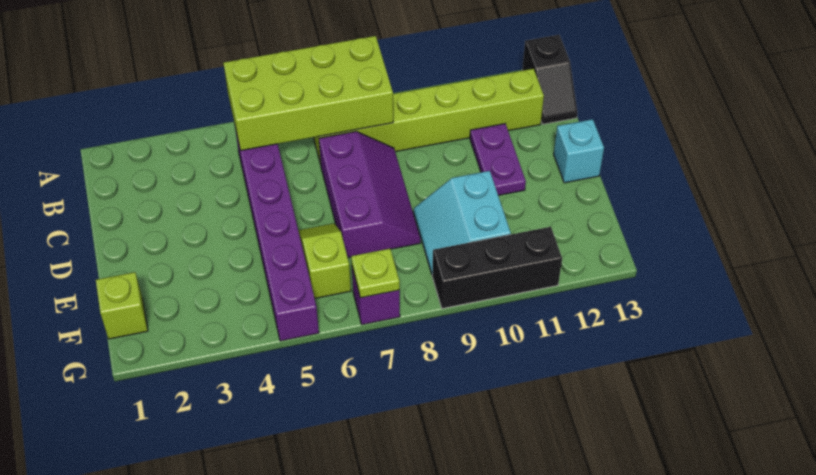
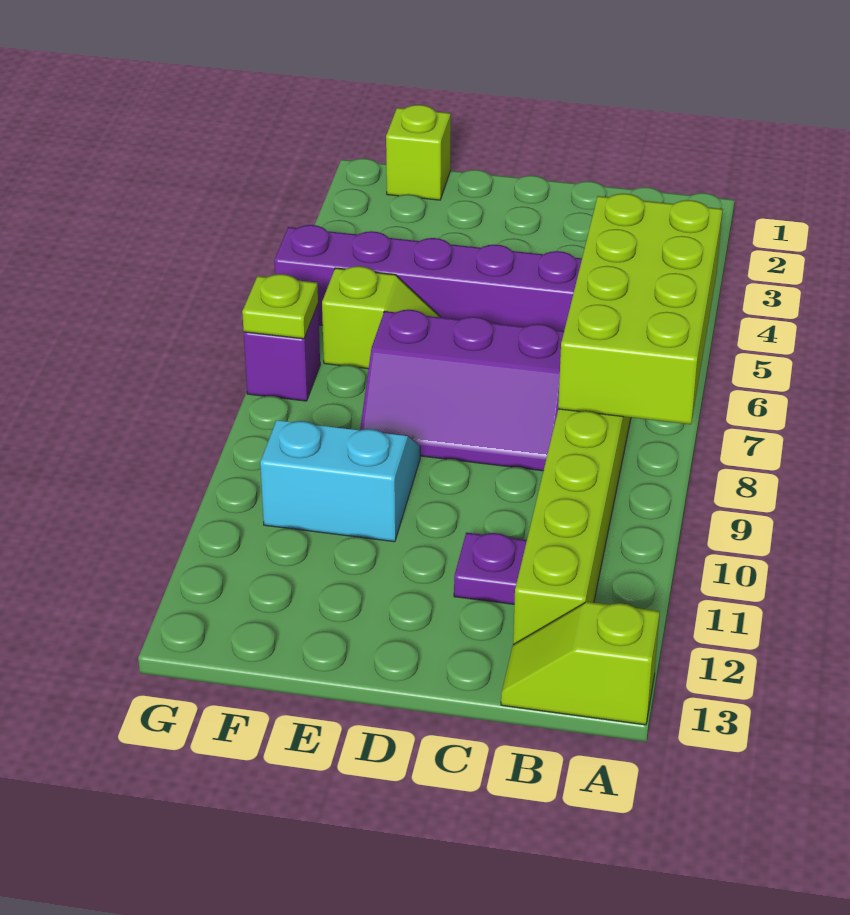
black slope A13:B13 level 1 top A -> lime slope A13:B13 level 1 top A
purple plate C11:D11 level 1 -> purple plate C11 level 1
cyan brick D13 level 1 -> none
black brick G9:G11 level 1 -> none

